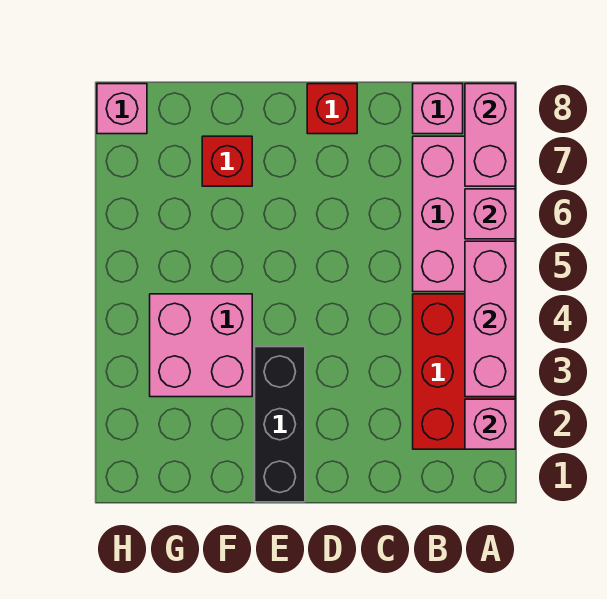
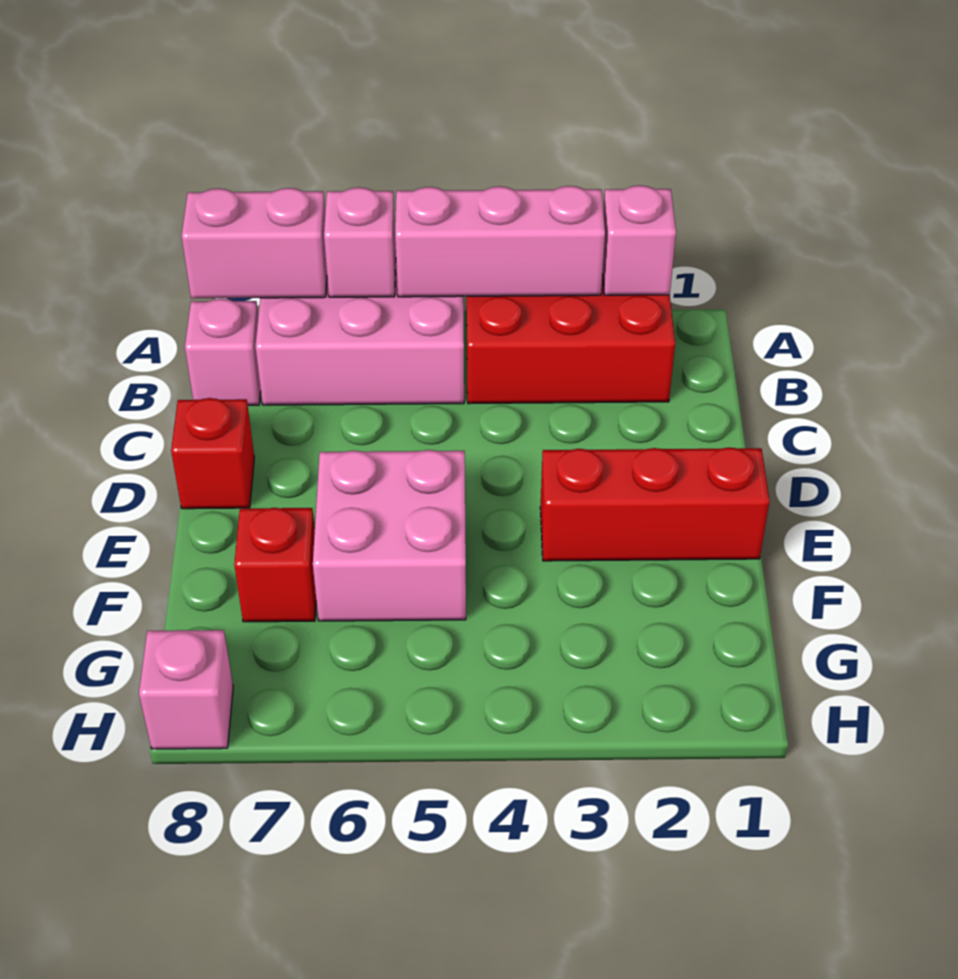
black brick E1:E3 level 1 -> red brick E1:E3 level 1
pink brick F3:G4 level 1 -> pink brick E5:F6 level 1

